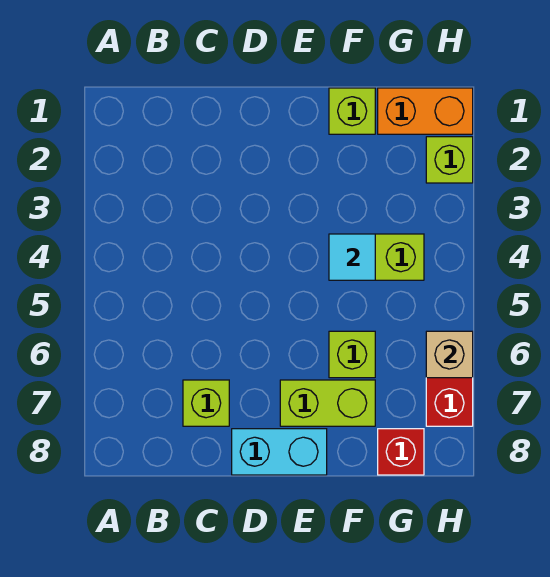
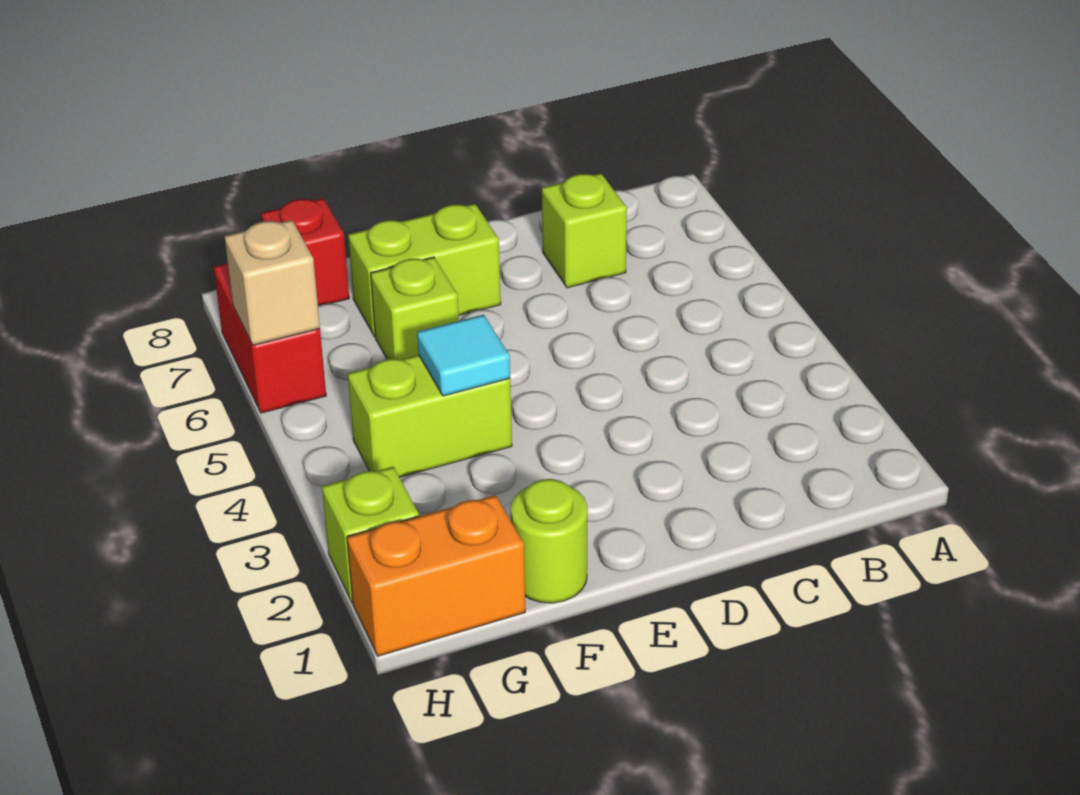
cyan brick D8:E8 level 1 -> none
lime brick F1 level 1 -> lime round brick F1 level 1

